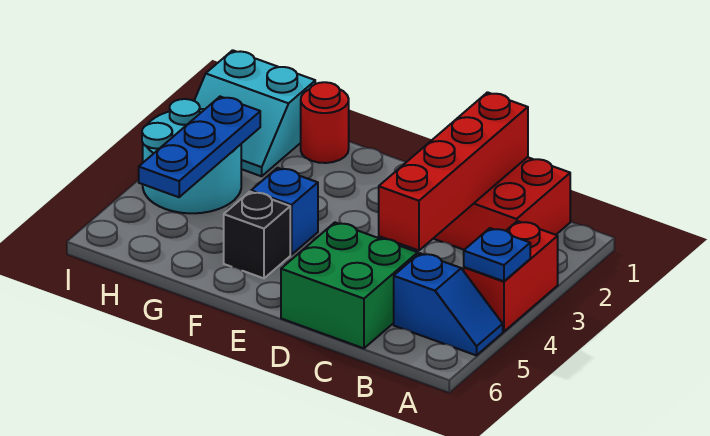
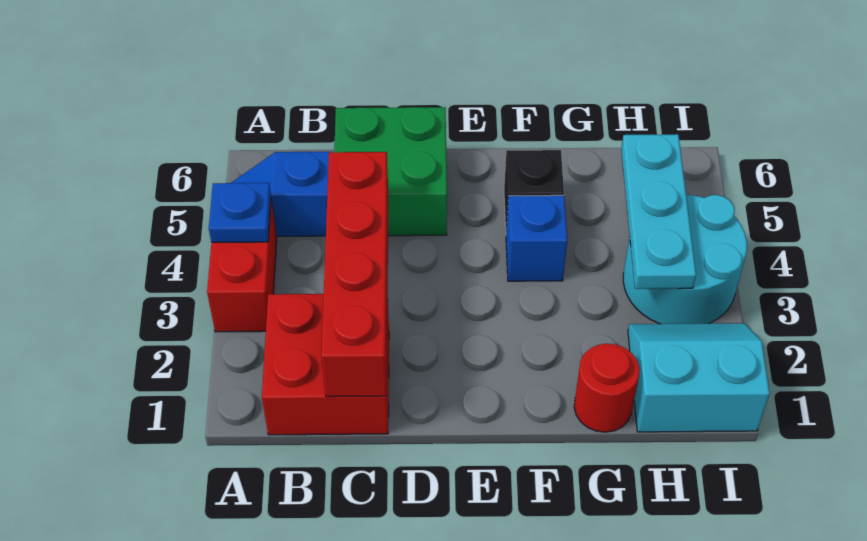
blue plate H3:H5 level 2 -> cyan plate H3:H5 level 2

